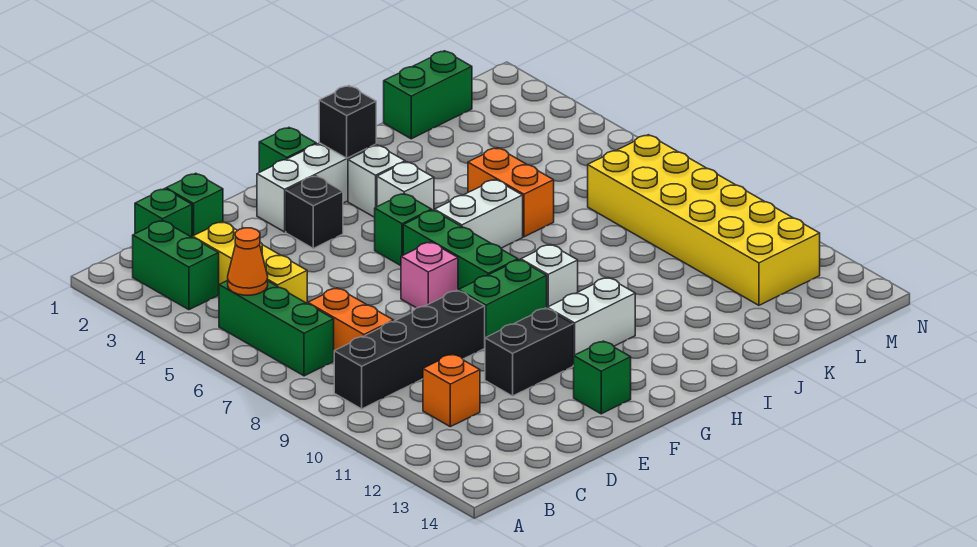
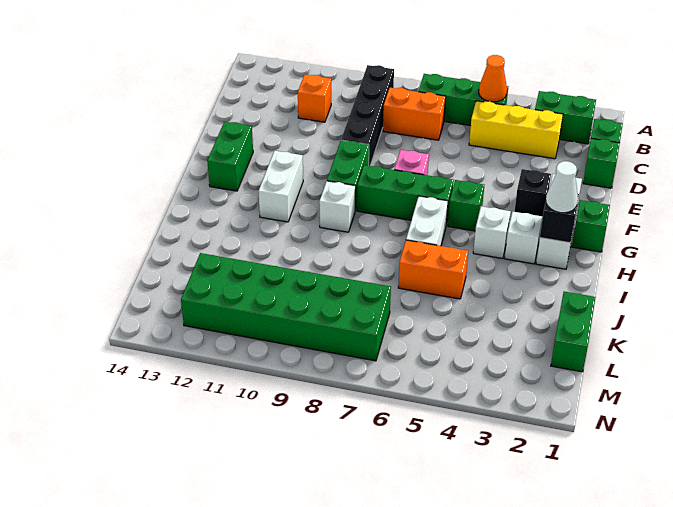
black brick E11:F11 level 1 -> none
green brick F13 level 1 -> green brick F13:G13 level 1
none -> white cone H2 level 3
yellow brick L7:M12 level 1 -> green brick L7:M12 level 1

